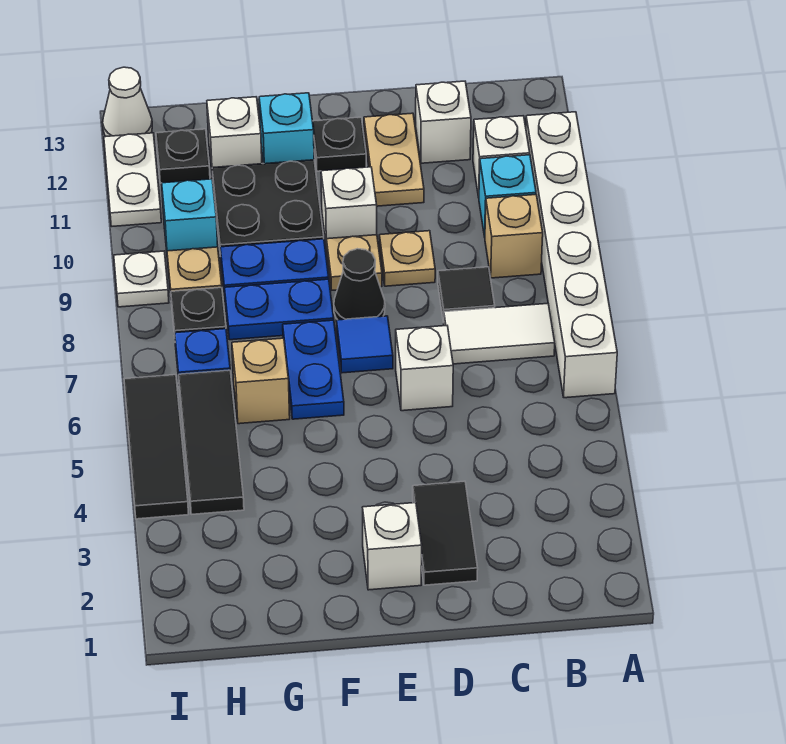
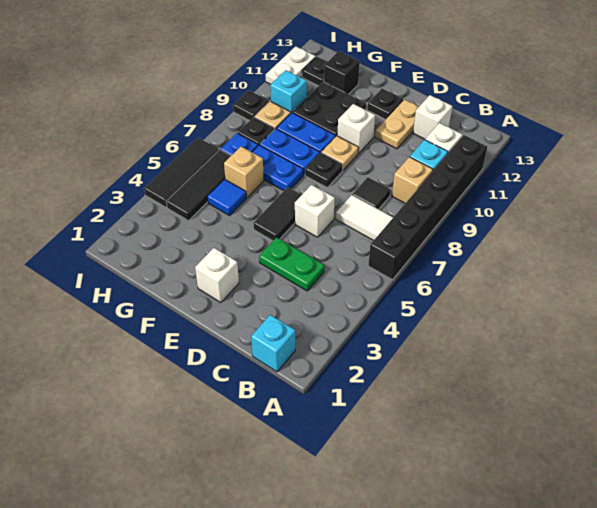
white brick A6:A11 level 1 -> black brick A6:A11 level 1
none -> green plate C4:D4 level 1
black tile D2:D3 level 1 -> black tile E5:E6 level 1
tan plate D9 level 1 -> none
blue tile E7 level 1 -> blue tile G5 level 1
black cone E8 level 1 -> black plate E8 level 1
blue plate F6:F7 level 1 -> blue plate F7:G7 level 1
cyan brick F12 level 1 -> cyan brick B1 level 1
white brick G12 level 1 -> black brick G12 level 1
white plate I9 level 1 -> black plate I9 level 1
white cone I13 level 1 -> none

